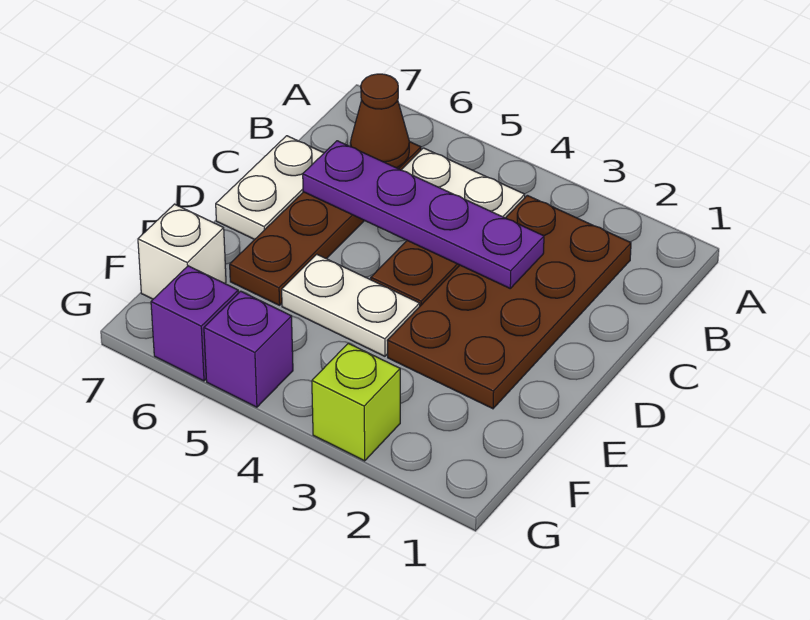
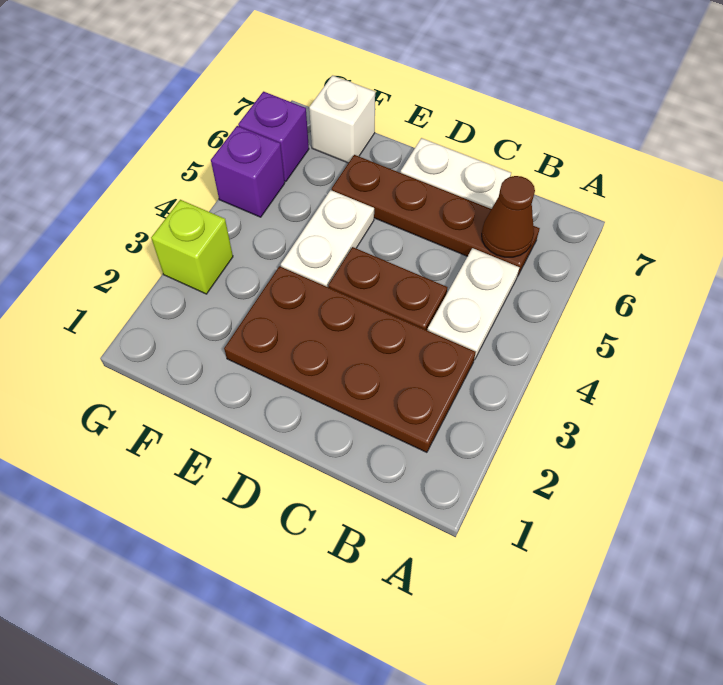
purple plate C3:C6 level 2 -> none

